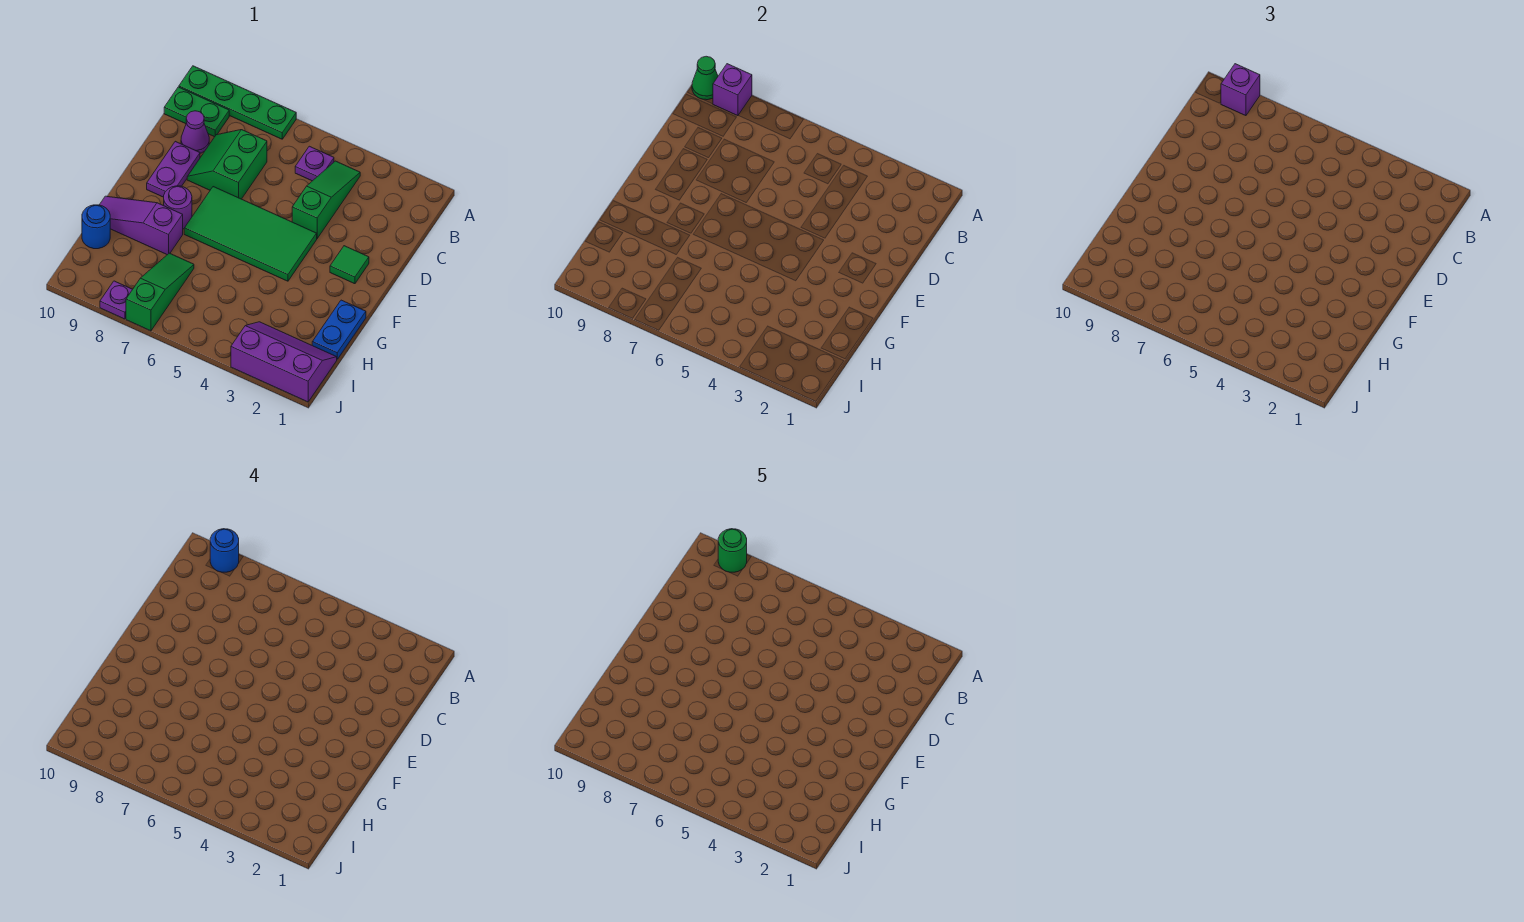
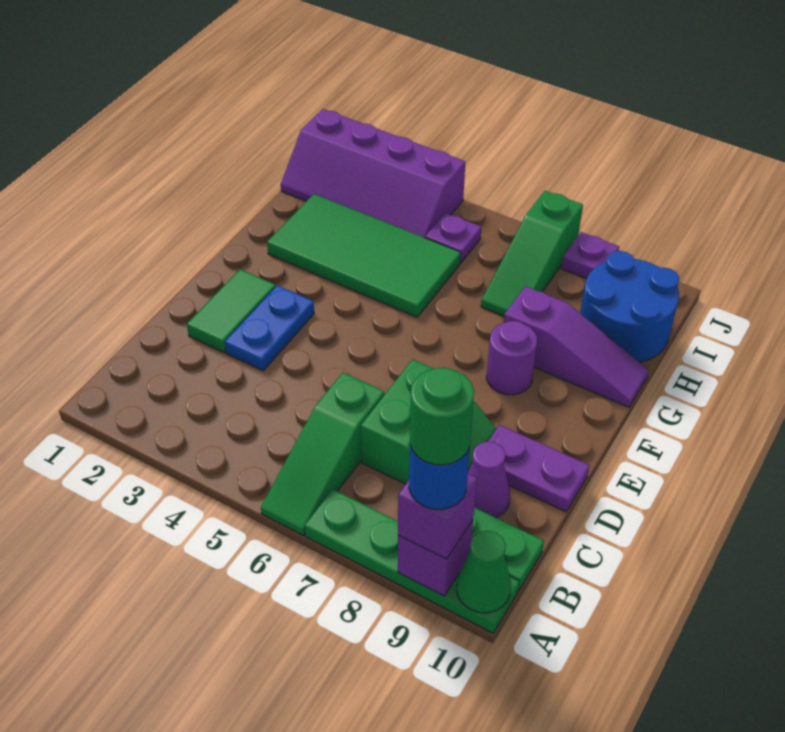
green slope B4:D4 level 1 top D -> green slope A6:C6 level 1 top C
purple plate B5 level 1 -> purple plate I5 level 1
purple plate D9:E9 level 1 -> purple plate D9:D10 level 1
green tile E2 level 1 -> green tile D2:E2 level 1
green tile E4:F7 level 1 -> green tile G2:H5 level 1
blue plate G1:H1 level 1 -> blue plate D3:E3 level 1
blue round brick H10 level 1 -> blue round brick H9:I10 level 1
purple slope I1:J3 level 1 top J -> purple slope I1:J4 level 1 top J

